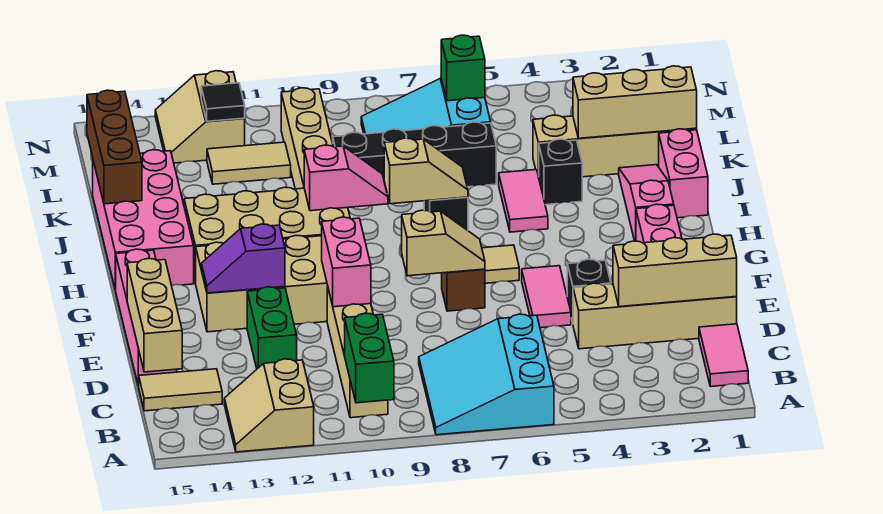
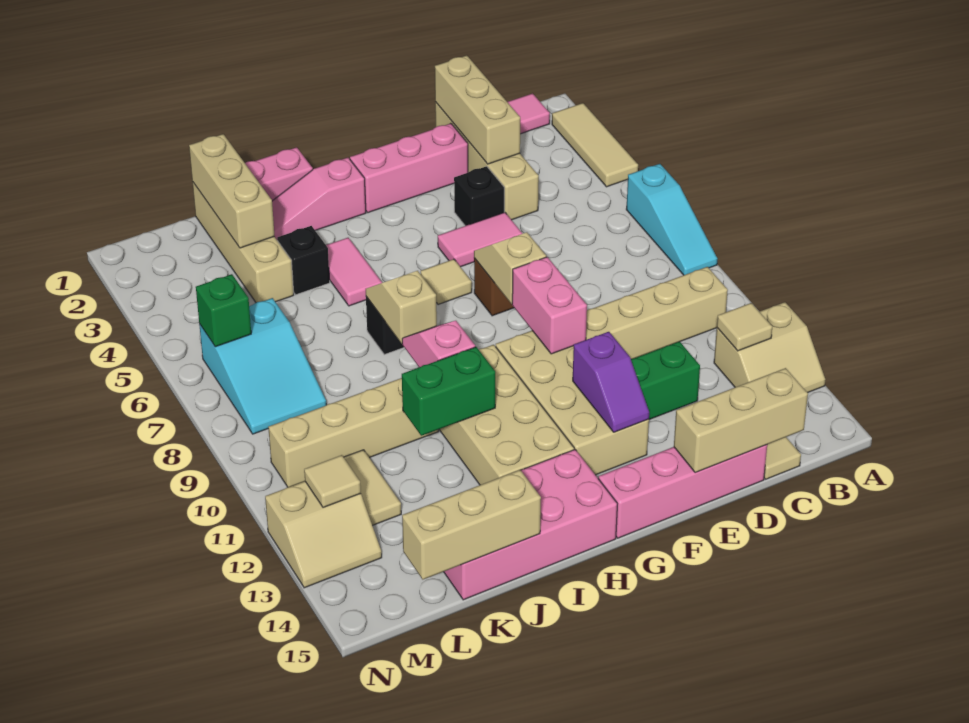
none -> tan tile A2:A4 level 1
cyan slope A6:C8 level 1 top 6 -> cyan slope A6:A8 level 1 top 6
green brick A10:B10 level 2 -> green brick I11:J11 level 2
none -> tan tile B12 level 2
pink brick E10:F10 level 2 -> pink brick F9:F10 level 2
pink tile I5:J5 level 1 -> pink tile I4:I5 level 1
brown brick J15:L15 level 2 -> tan brick J15:L15 level 2
black brick K6:K9 level 1 -> none
black tile M12 level 2 -> tan tile M12 level 2

